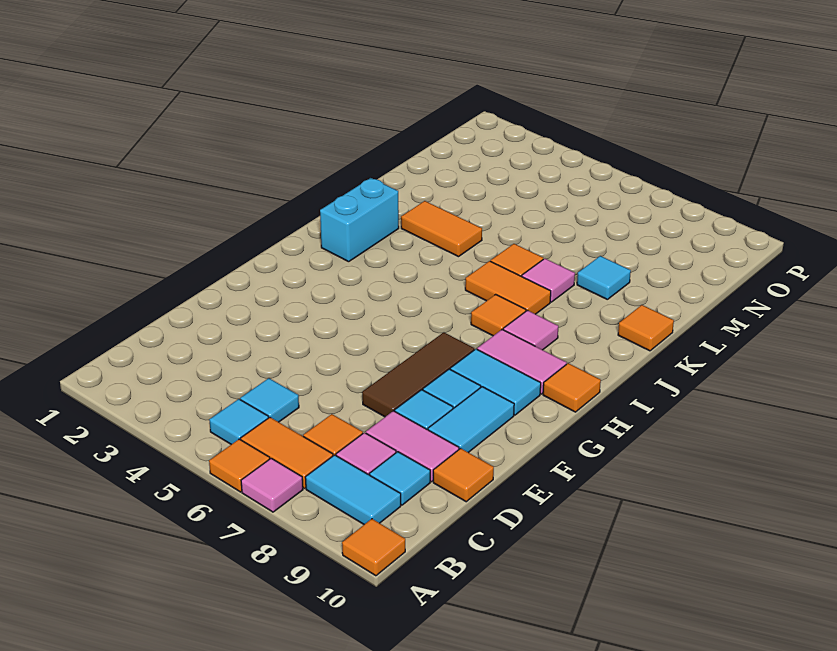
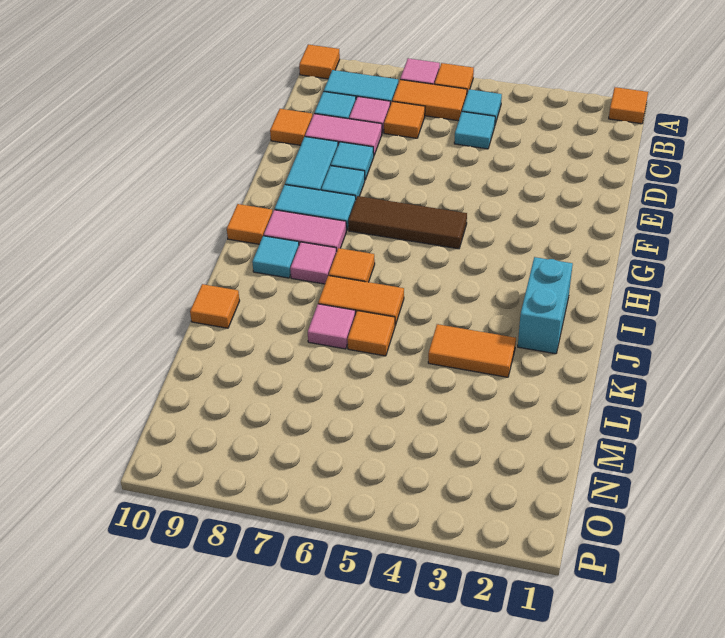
none -> orange tile A1 level 1
brown tile E7:G7 level 1 -> brown tile G5:G7 level 1
cyan tile L8 level 1 -> cyan tile I9 level 1

